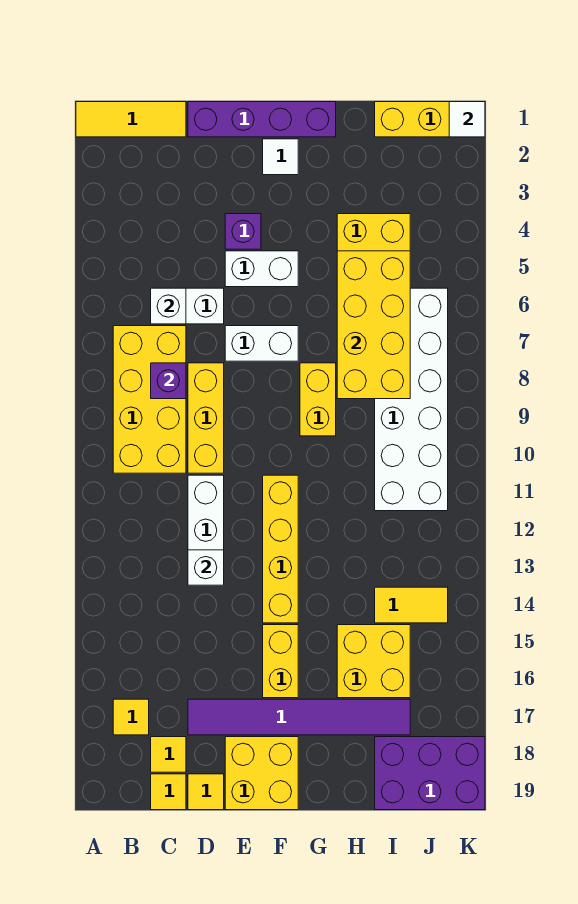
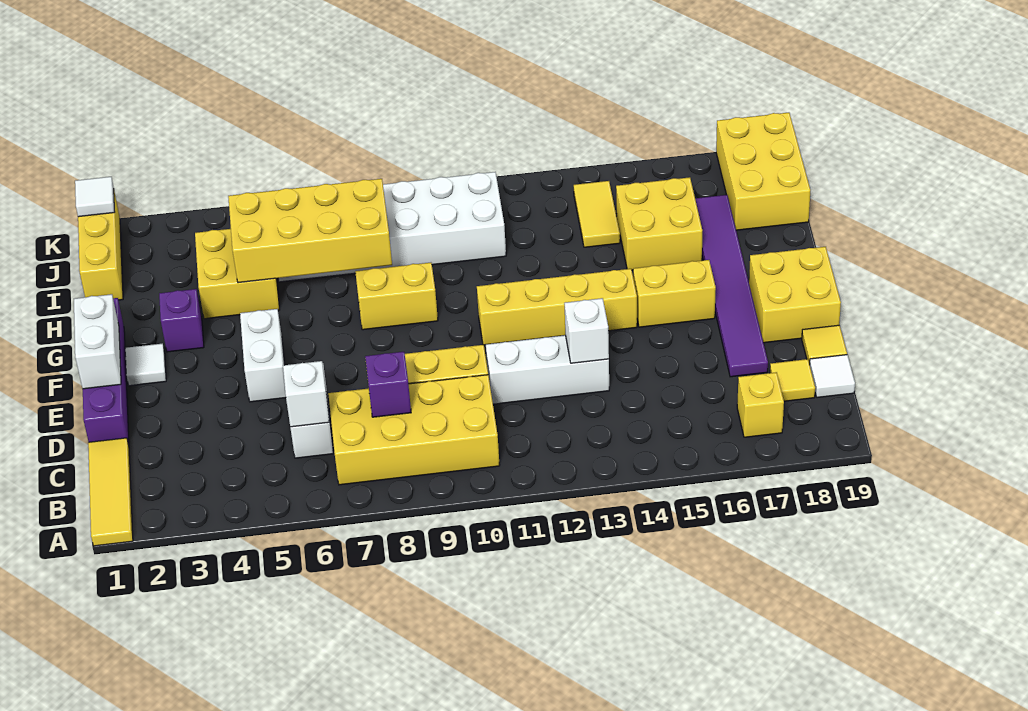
yellow tile B17 level 1 -> yellow brick B17 level 1
yellow tile C19 level 1 -> white tile C19 level 1
purple brick E4 level 1 -> purple brick G3 level 1
white brick E7:F7 level 1 -> white brick E1:F1 level 2
purple brick I18:K19 level 1 -> yellow brick I18:K19 level 1

